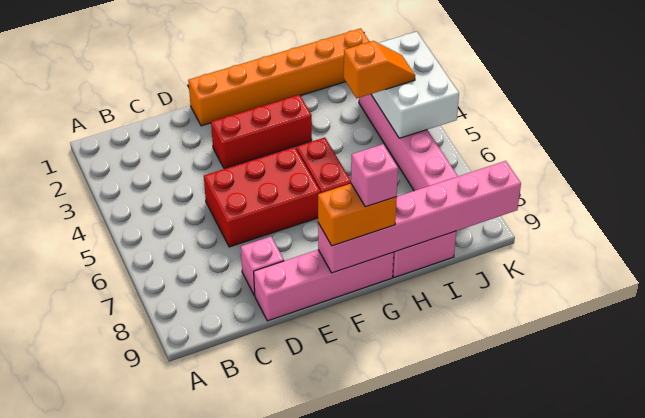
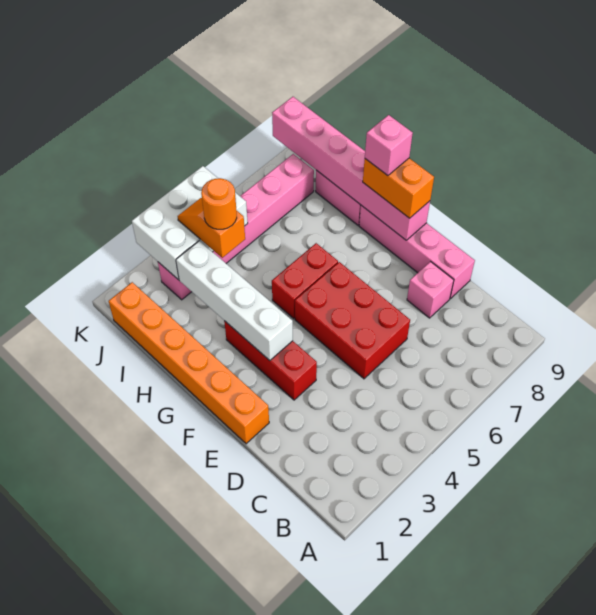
none -> white brick F3:I3 level 2
none -> orange round brick I4 level 4

